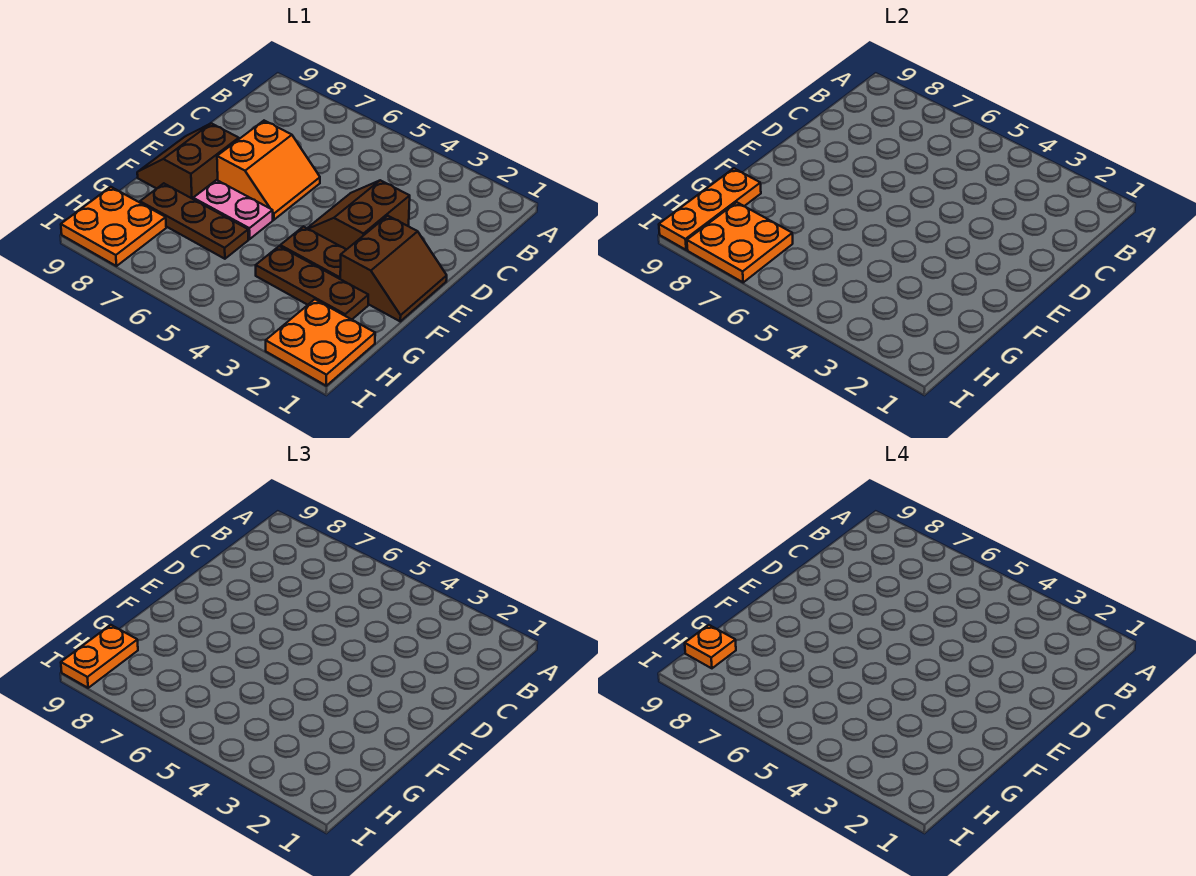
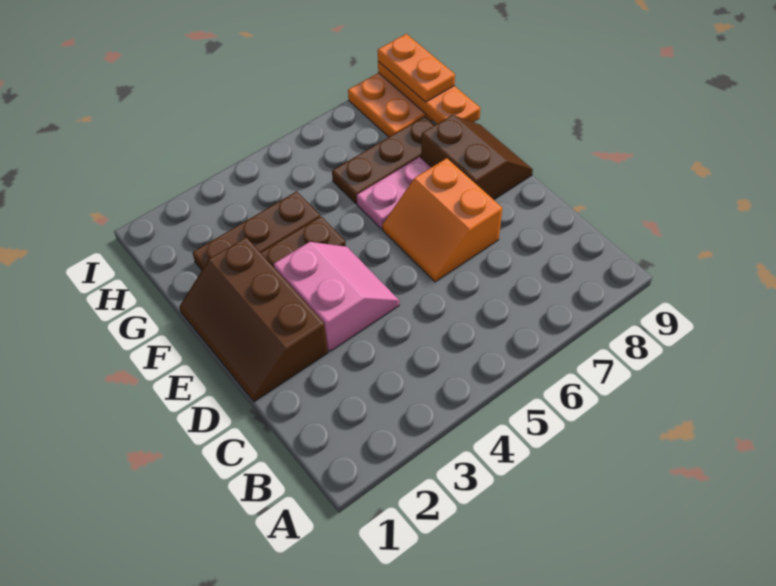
brown slope D3:E4 level 1 top 3 -> pink slope D3:E4 level 1 top 3
brown slope E1:F2 level 1 top 2 -> brown slope D1:F2 level 1 top 2
orange plate H1:I2 level 1 -> none
orange plate H7:I8 level 2 -> none
orange plate H9 level 4 -> none

